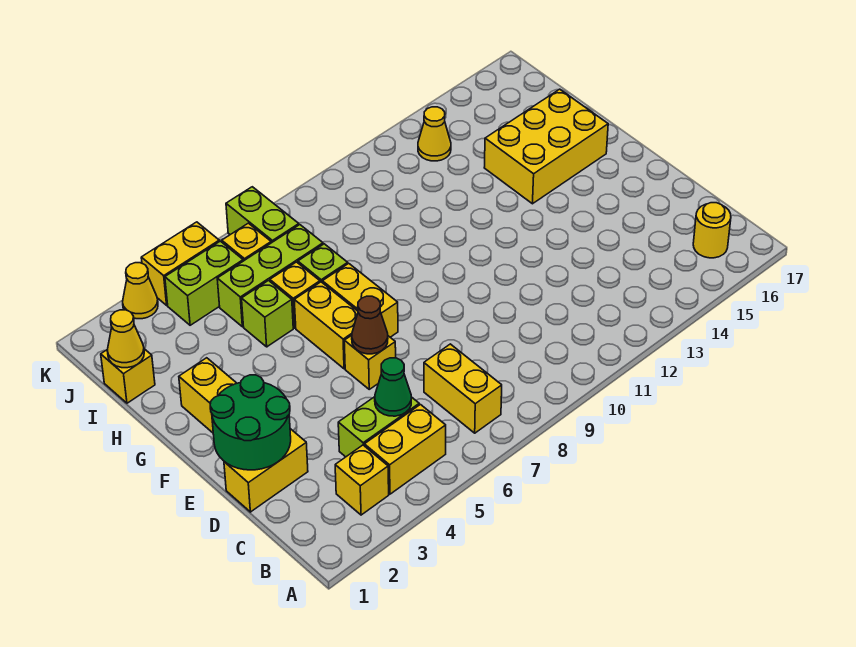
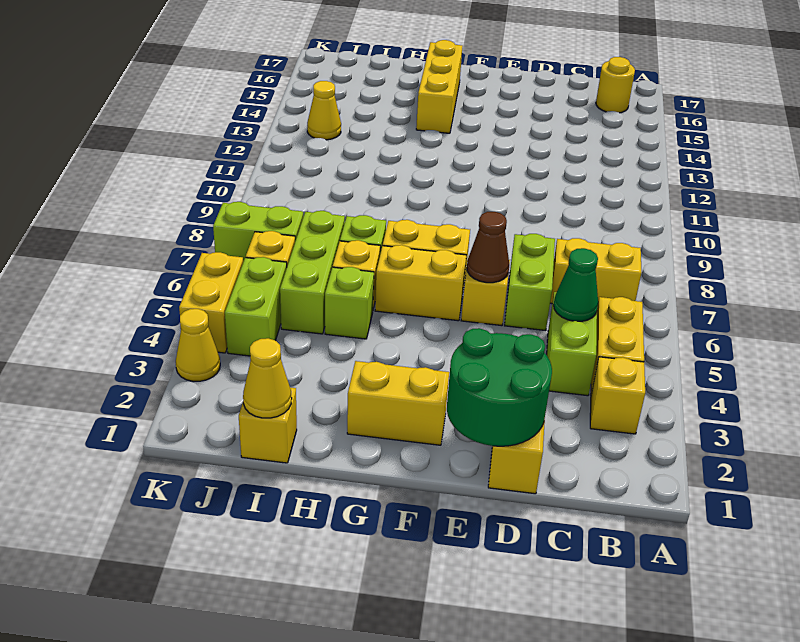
none -> lime brick D6:D7 level 1
yellow brick G14:H16 level 1 -> yellow brick G14:G16 level 1

